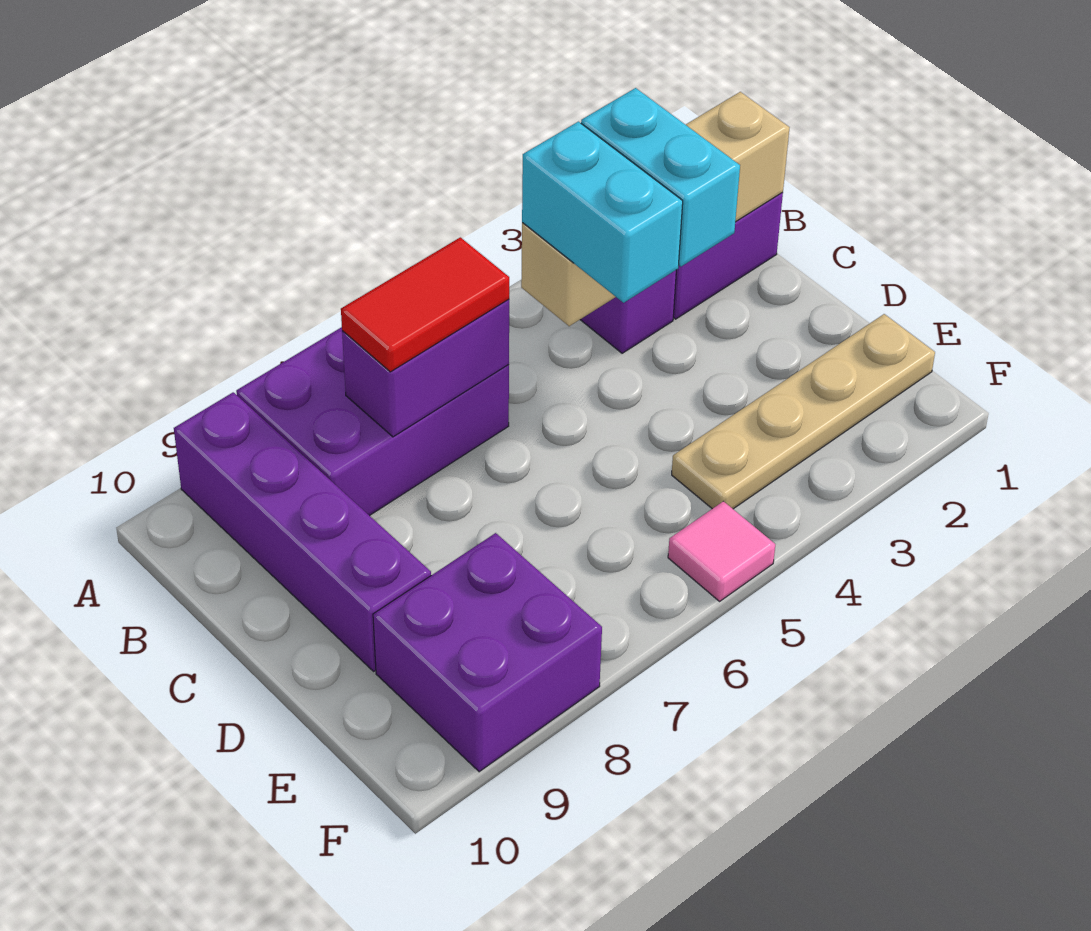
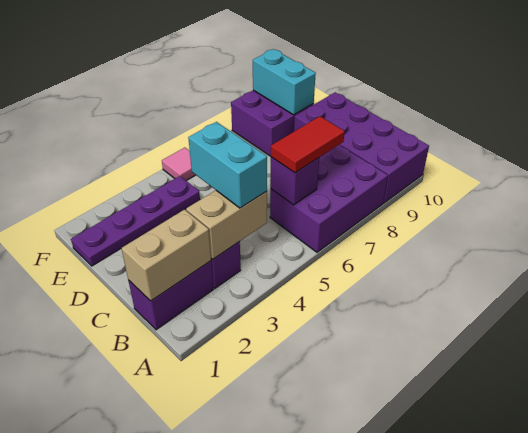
purple brick A9:D9 level 1 -> purple brick A9:D10 level 1
cyan brick B3:C3 level 3 -> cyan brick E9:F9 level 2
purple brick B6:B7 level 2 -> purple brick B6 level 2
tan plate E1:E4 level 1 -> purple plate E1:E4 level 1

